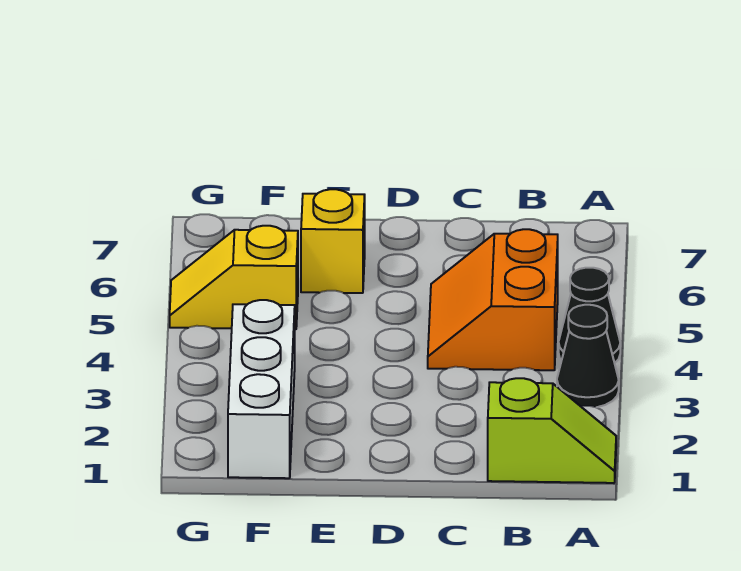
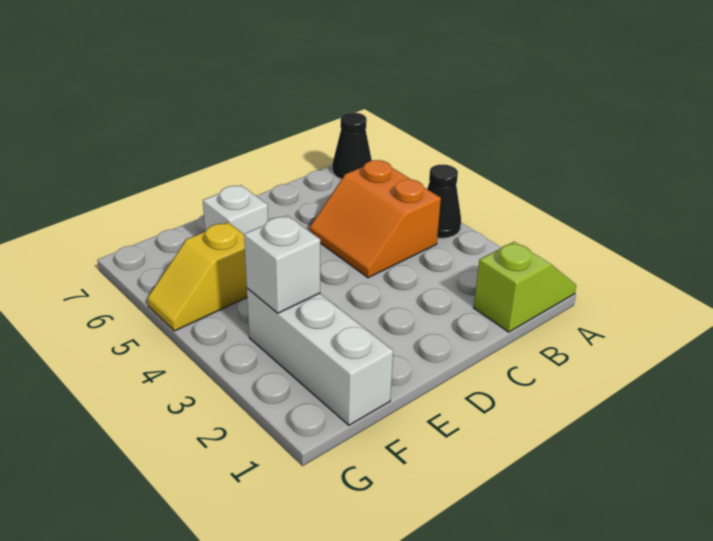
black cone A3 level 1 -> black cone A7 level 1
yellow brick E6 level 1 -> white brick E6 level 1
none -> white brick F3 level 2

